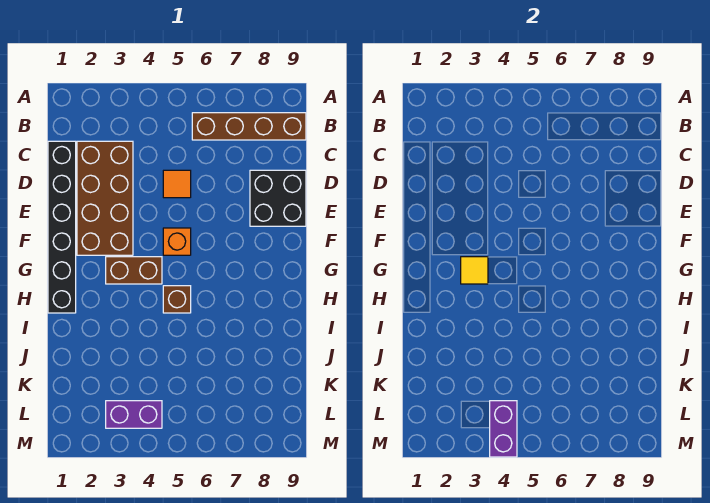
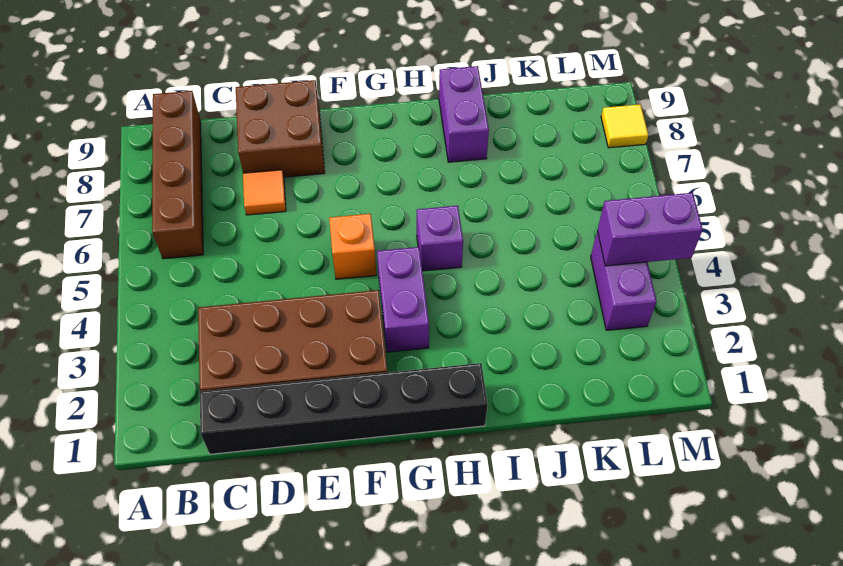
orange tile D5 level 1 -> orange tile D7 level 1
black brick D8:E9 level 1 -> brown brick D8:E9 level 1
brown brick G3:G4 level 1 -> purple brick G3:G4 level 1
yellow tile G3 level 2 -> yellow tile M8 level 1
brown brick H5 level 1 -> purple brick H5 level 1
none -> purple brick I8:I9 level 1

